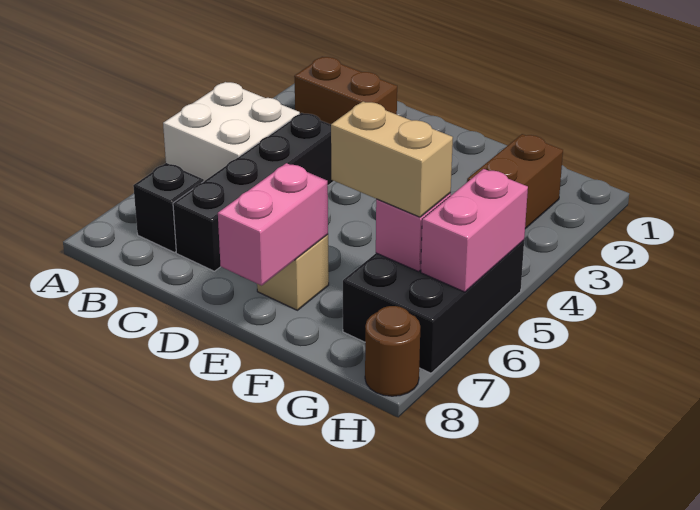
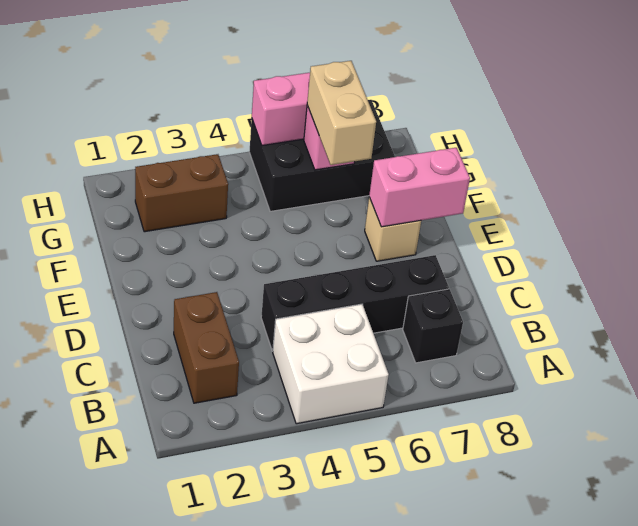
brown round brick H8 level 1 -> none

